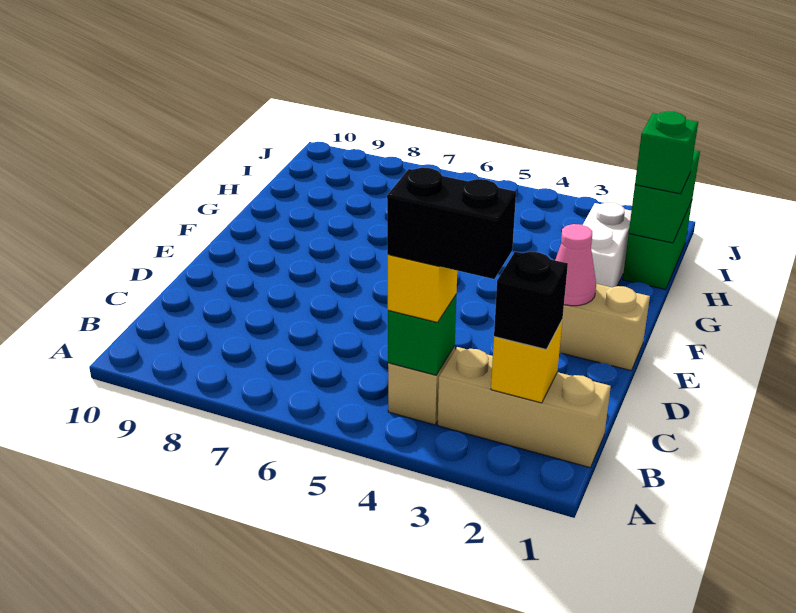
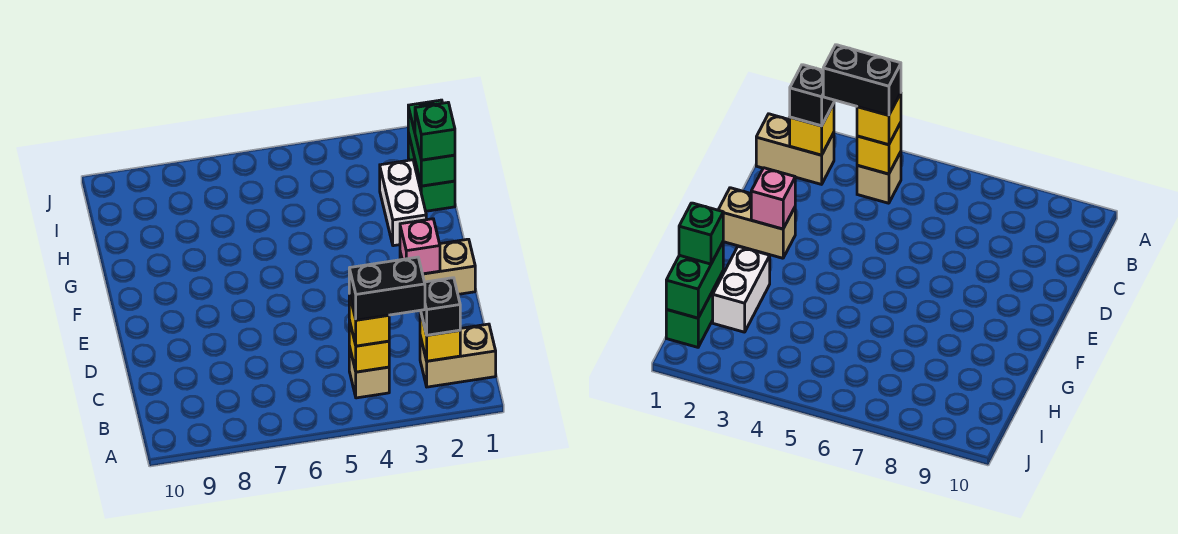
tan brick B1:B3 level 1 -> tan brick B1:B2 level 1
green brick B4 level 2 -> yellow brick B4 level 2
pink cone E2 level 2 -> pink brick E2 level 2

